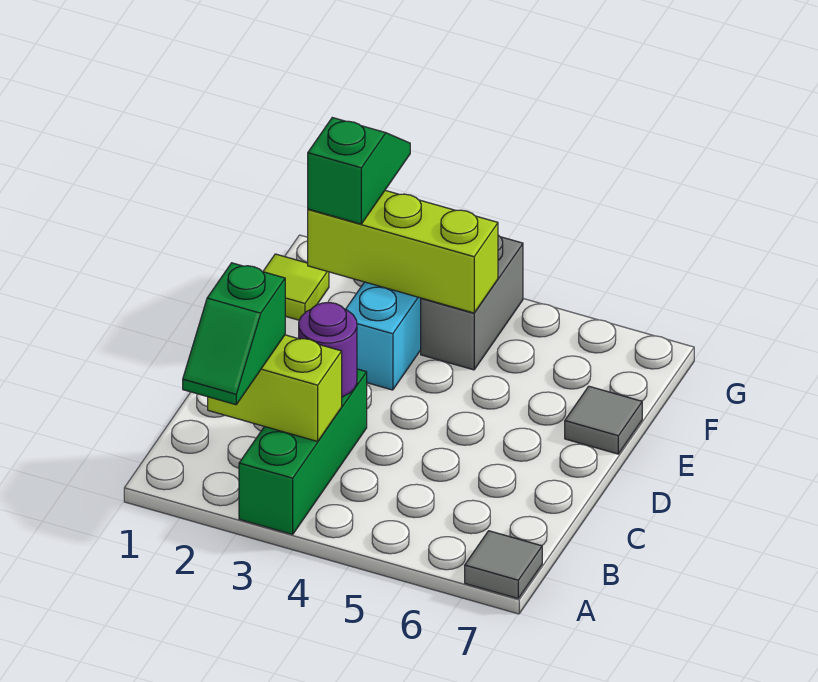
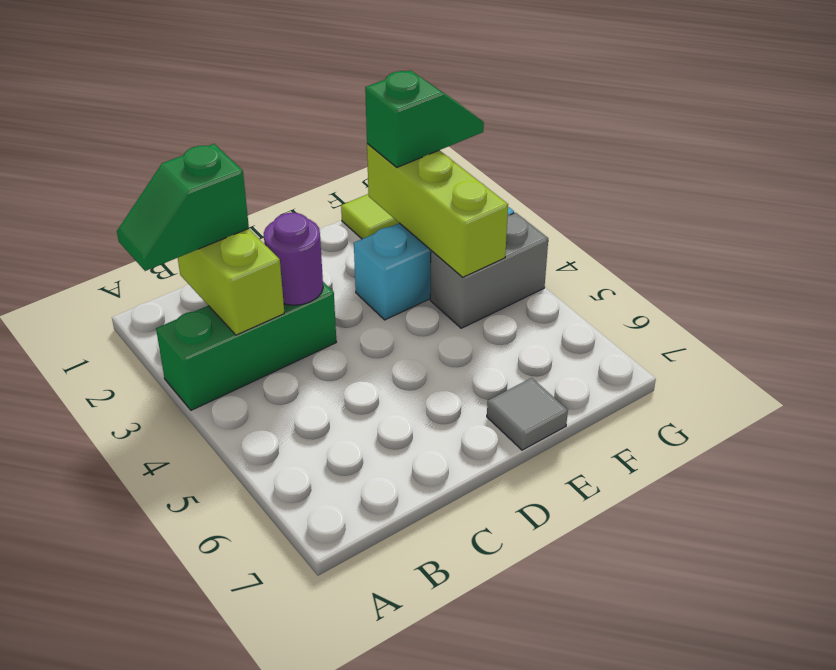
grey tile A7 level 1 -> none

